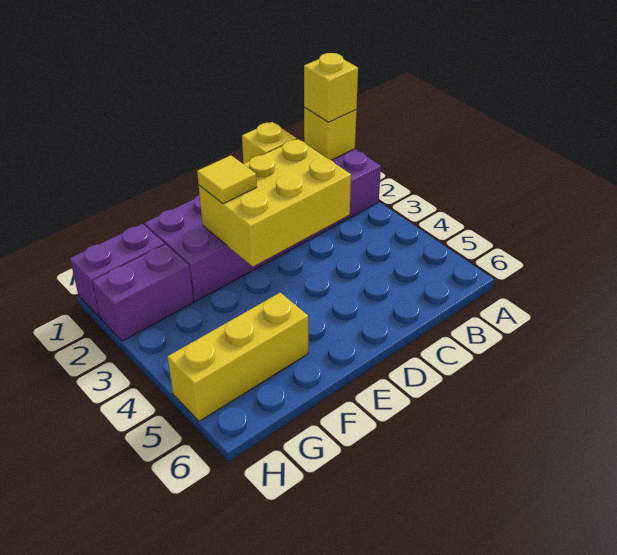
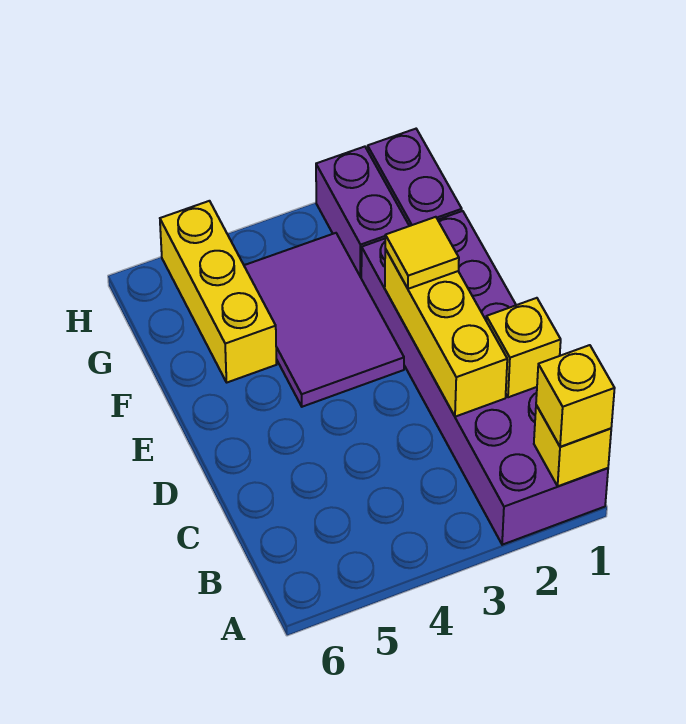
yellow brick C2:E3 level 2 -> yellow brick C2:E2 level 2
none -> purple tile E3:G4 level 1

